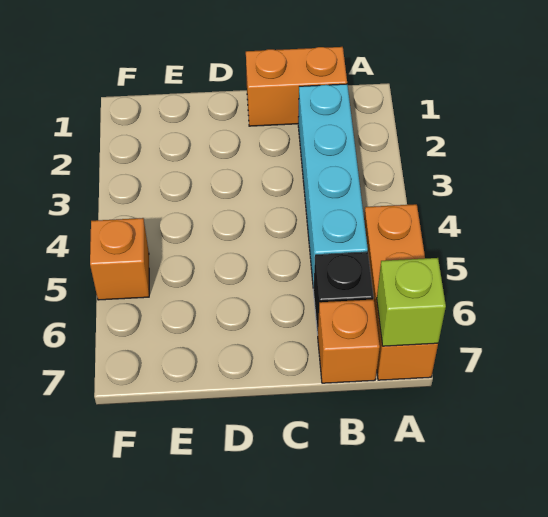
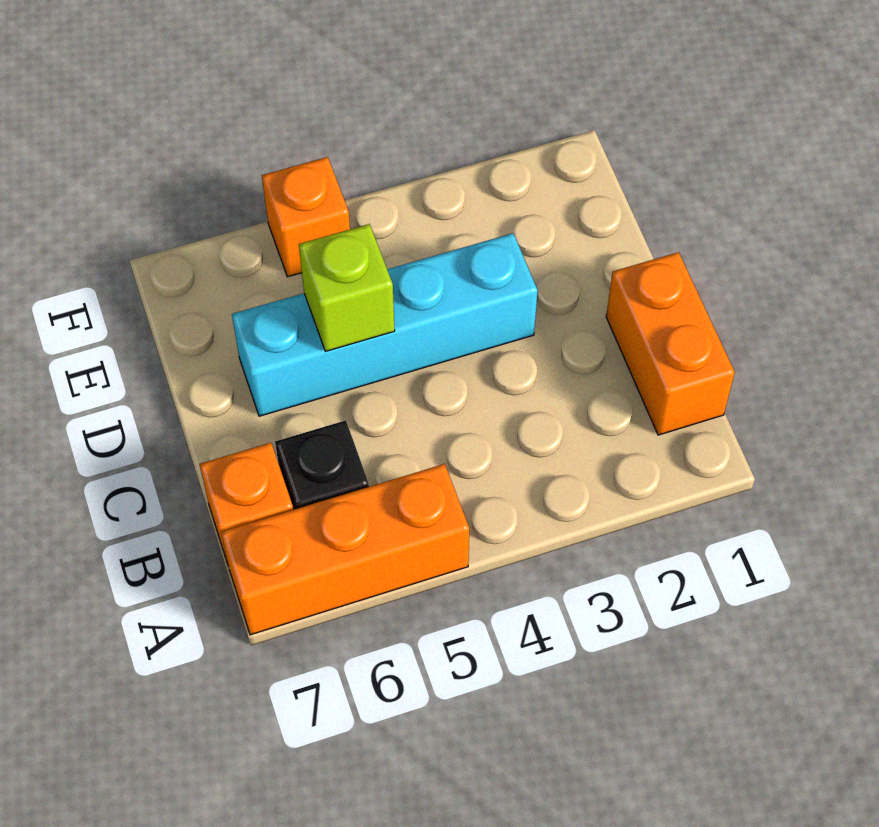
lime brick A7 level 2 -> lime brick D5 level 2
cyan brick B2:B5 level 1 -> cyan brick D3:D6 level 1

